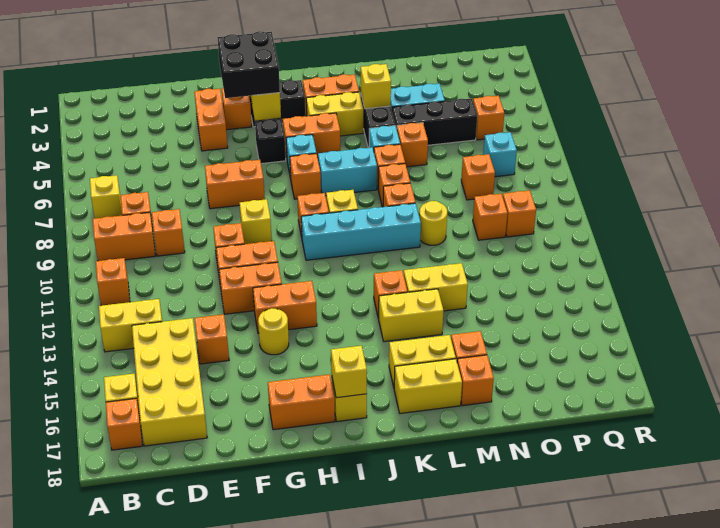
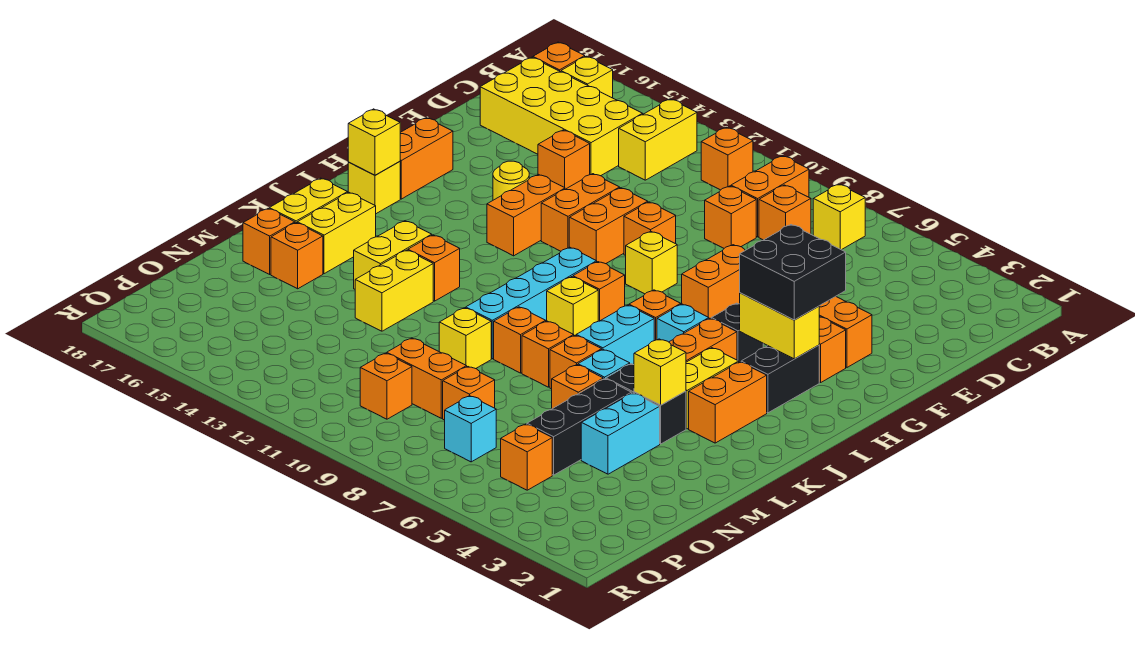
yellow round brick M10 level 1 -> yellow brick M10 level 1
orange brick O10 level 1 -> orange brick O9:O10 level 1

